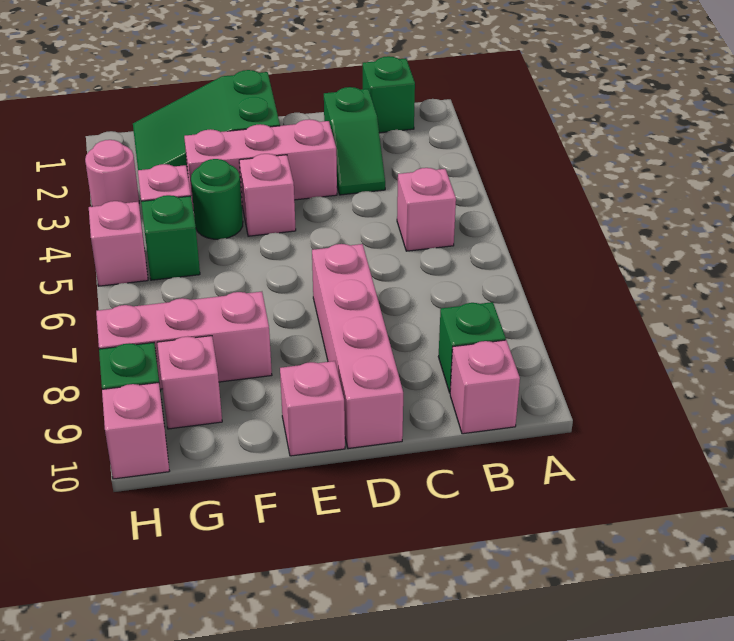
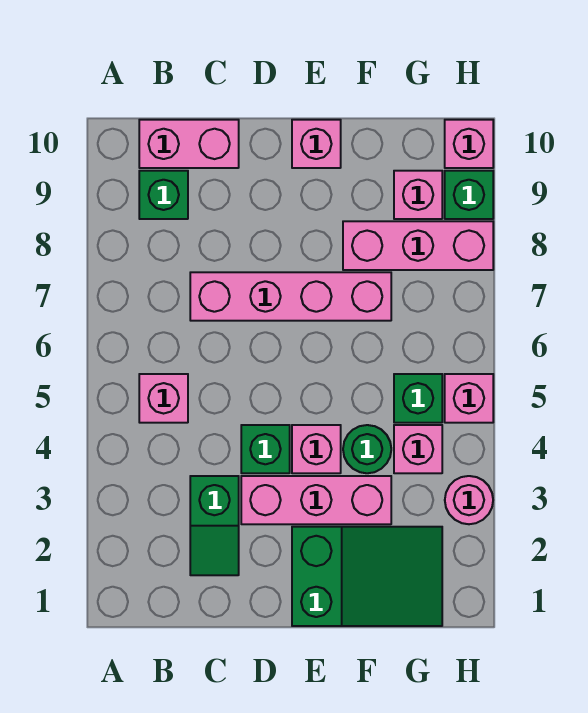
green brick B1 level 1 -> green brick D4 level 1
pink brick B10 level 1 -> pink brick B10:C10 level 1
green slope C2:C3 level 1 top 2 -> green slope C2:C3 level 1 top 3
pink brick D7:D10 level 1 -> pink brick C7:F7 level 1

